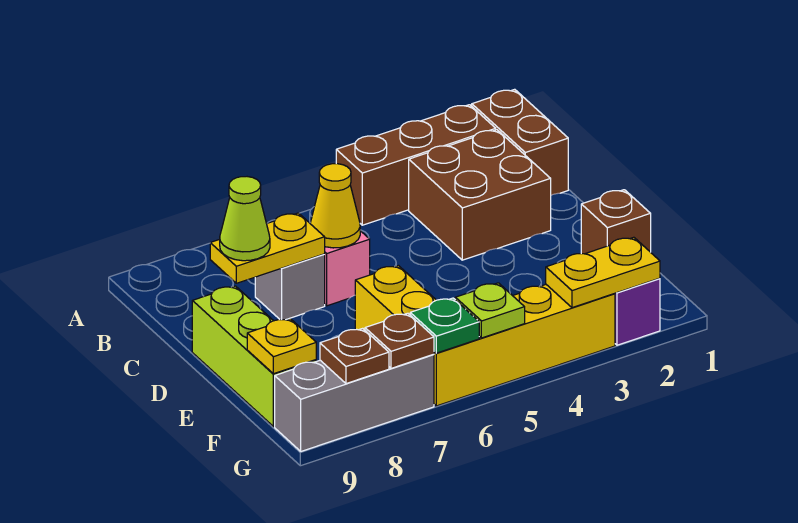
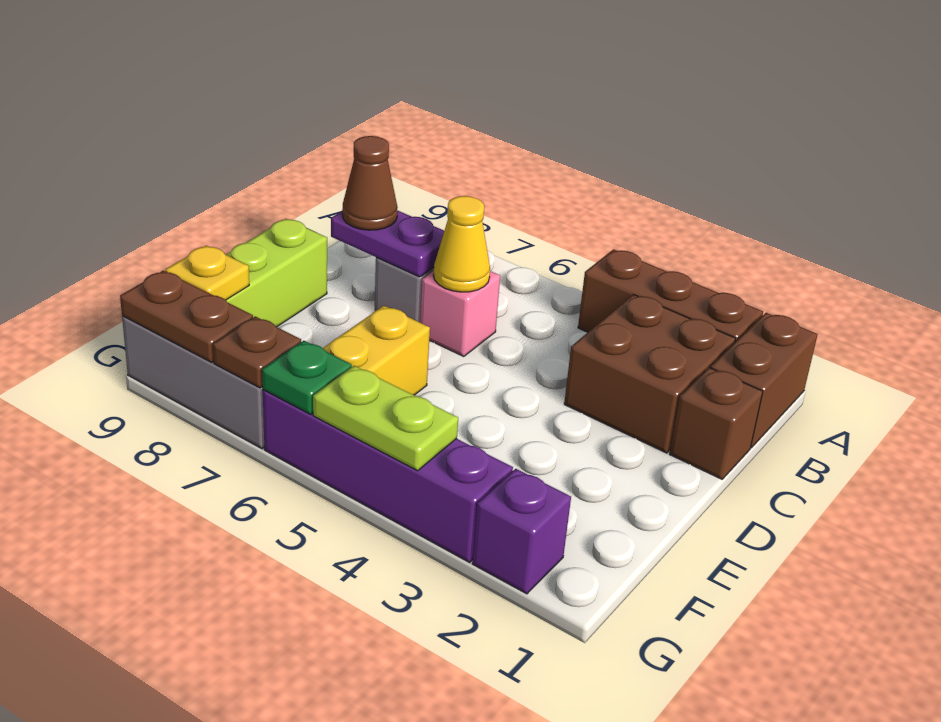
yellow plate C7:C8 level 2 -> purple plate C7:C8 level 2
lime cone C8 level 3 -> brown cone C8 level 3
brown brick E1 level 1 -> brown brick C1 level 1
yellow plate G2:G3 level 2 -> none
yellow brick G3:G6 level 1 -> purple brick G3:G6 level 1
lime plate G5 level 2 -> lime plate G4:G5 level 2
brown plate G8 level 2 -> brown plate G8:G9 level 2

